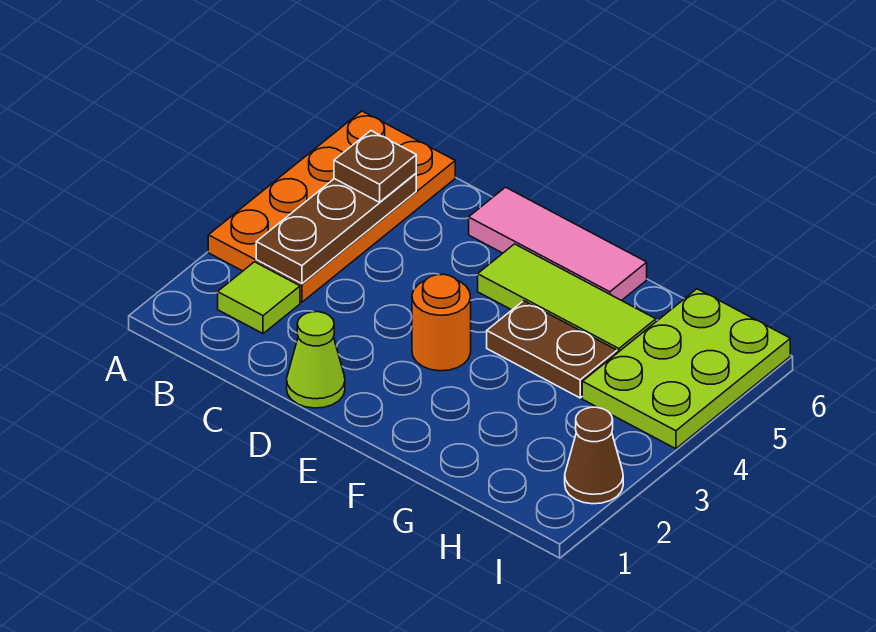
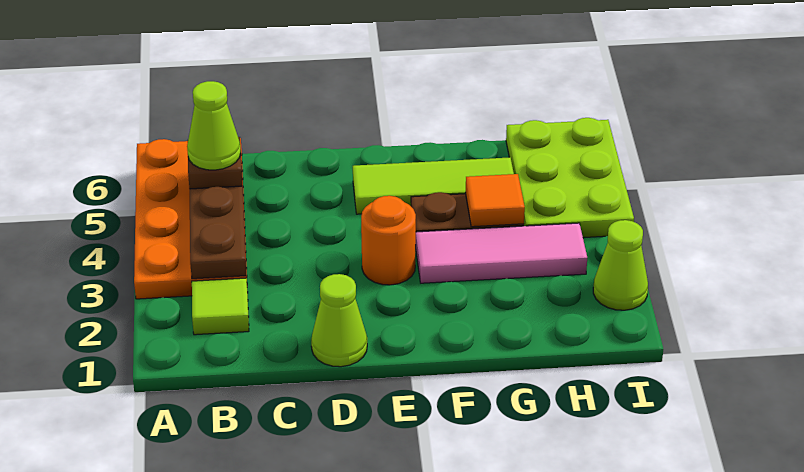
none -> lime cone B5 level 4
pink tile D6:F6 level 1 -> pink tile F3:H3 level 1
none -> orange tile G4 level 2
brown cone I2 level 1 -> lime cone I2 level 1

